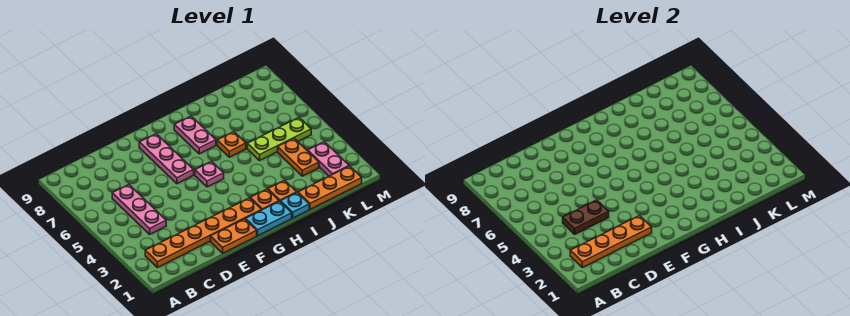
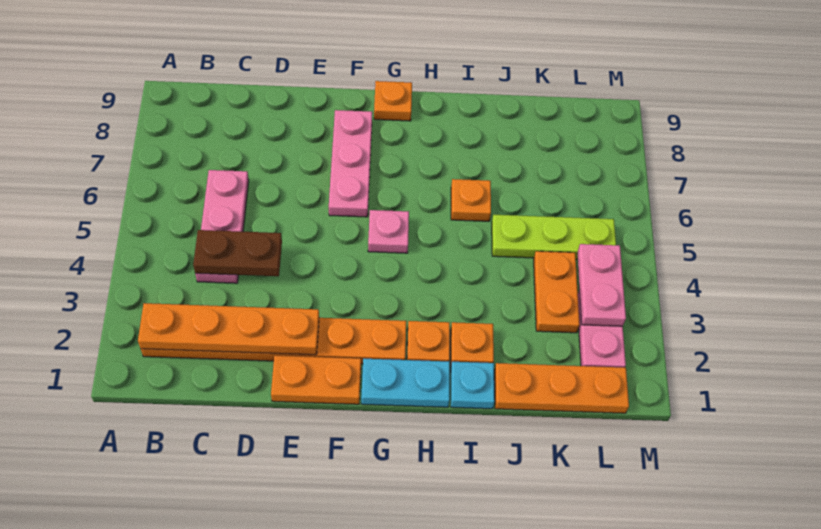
none -> orange plate G9 level 1
pink plate H7:H8 level 1 -> pink plate L3:L4 level 2

